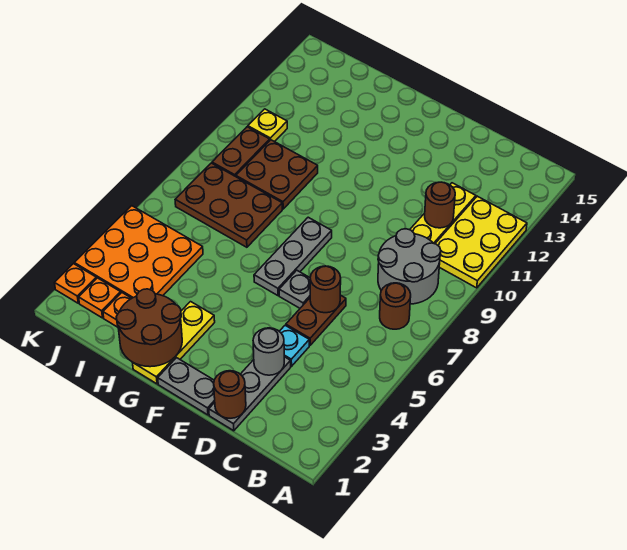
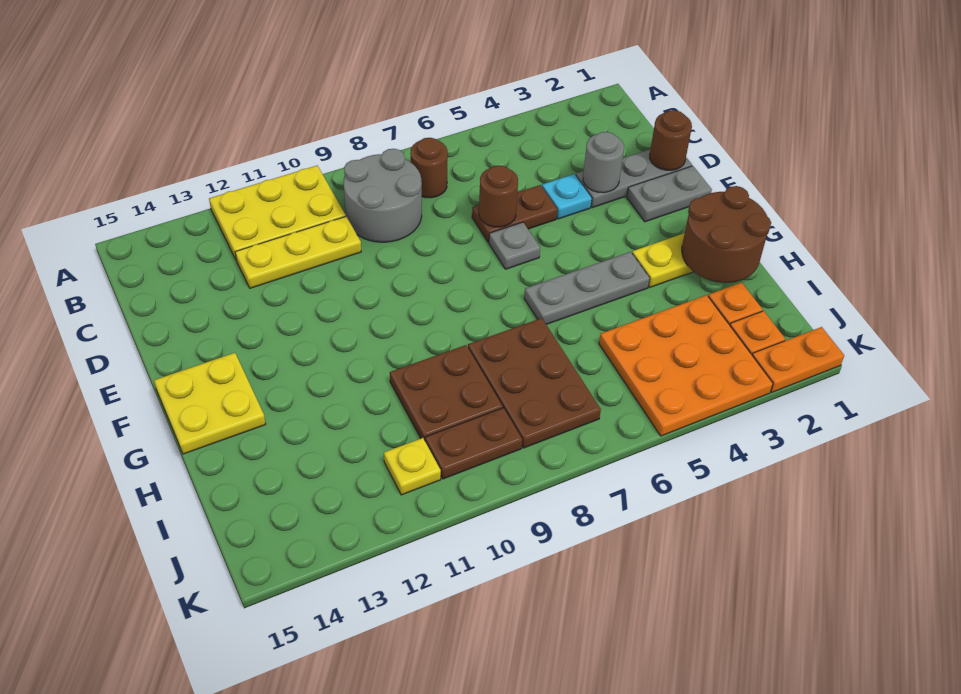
brown round brick C11 level 2 -> none
grey plate E1:F1 level 1 -> grey plate E1:E2 level 1
grey plate F6:F8 level 1 -> grey plate G4:G6 level 1
none -> yellow plate F14:G15 level 1
orange plate K2 level 1 -> orange plate K1:K2 level 1

